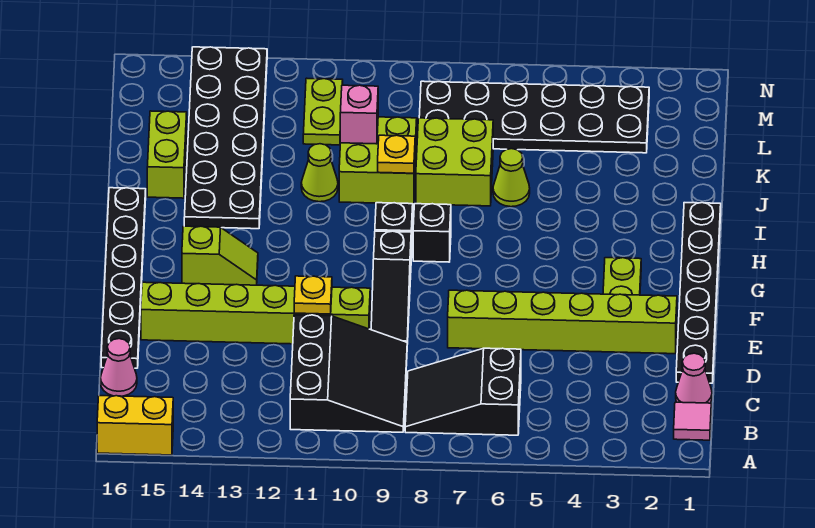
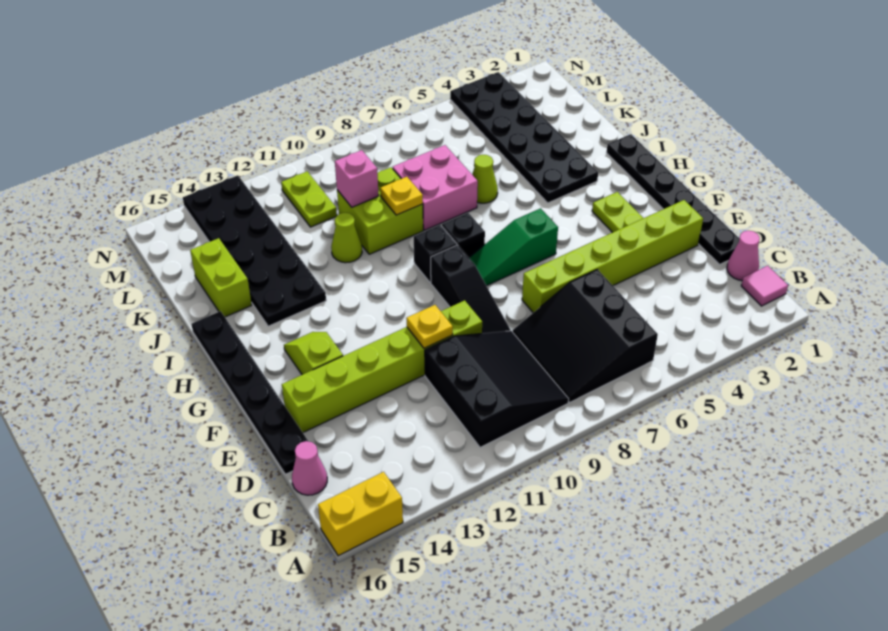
black slope B6:C8 level 1 top 6 -> black slope B6:D8 level 1 top 6
none -> green slope G6:G8 level 1 top 6
lime slope G13:G14 level 1 top 14 -> lime slope F14:G14 level 1 top F
lime brick J7:K8 level 1 -> pink brick J7:K8 level 1
black plate L3:M8 level 1 -> black plate I3:N4 level 1

